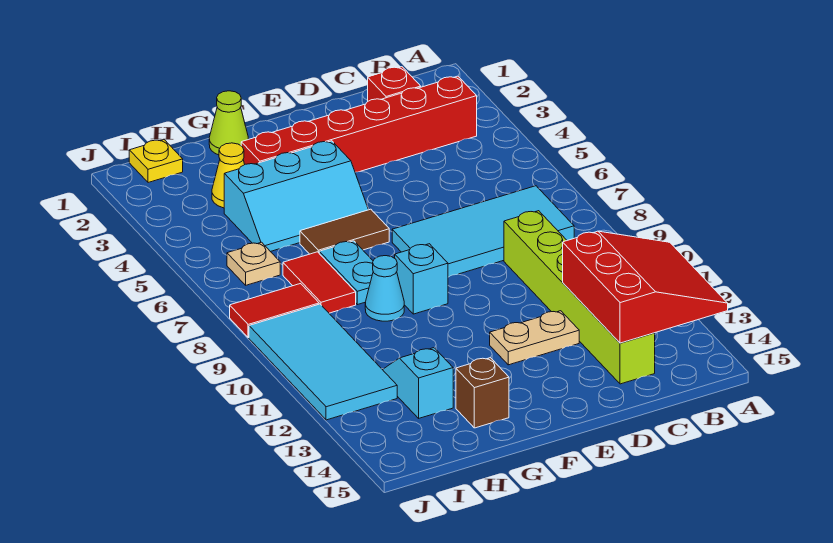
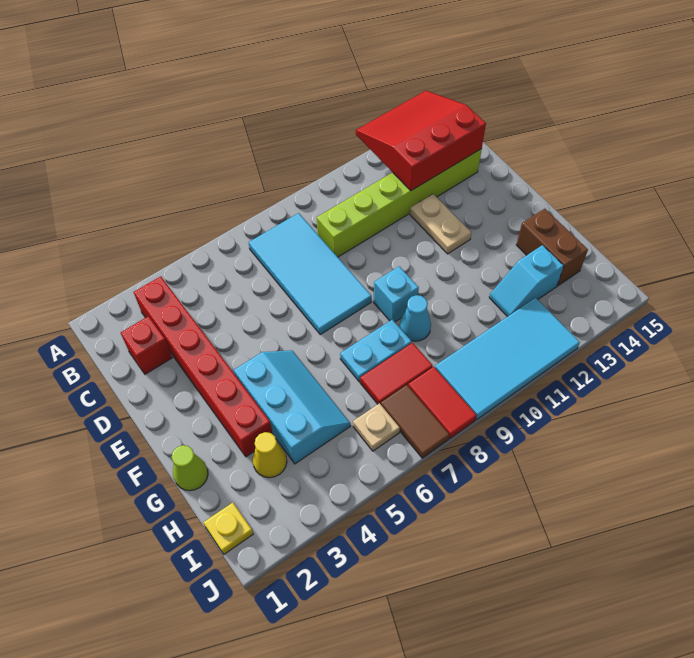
brown tile F6:G6 level 1 -> brown tile I7:J7 level 1
brown brick G14 level 1 -> brown brick G14:H14 level 1

